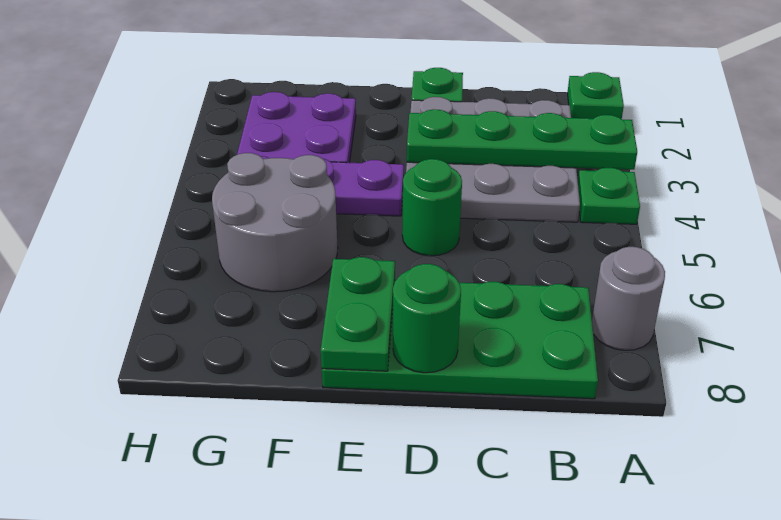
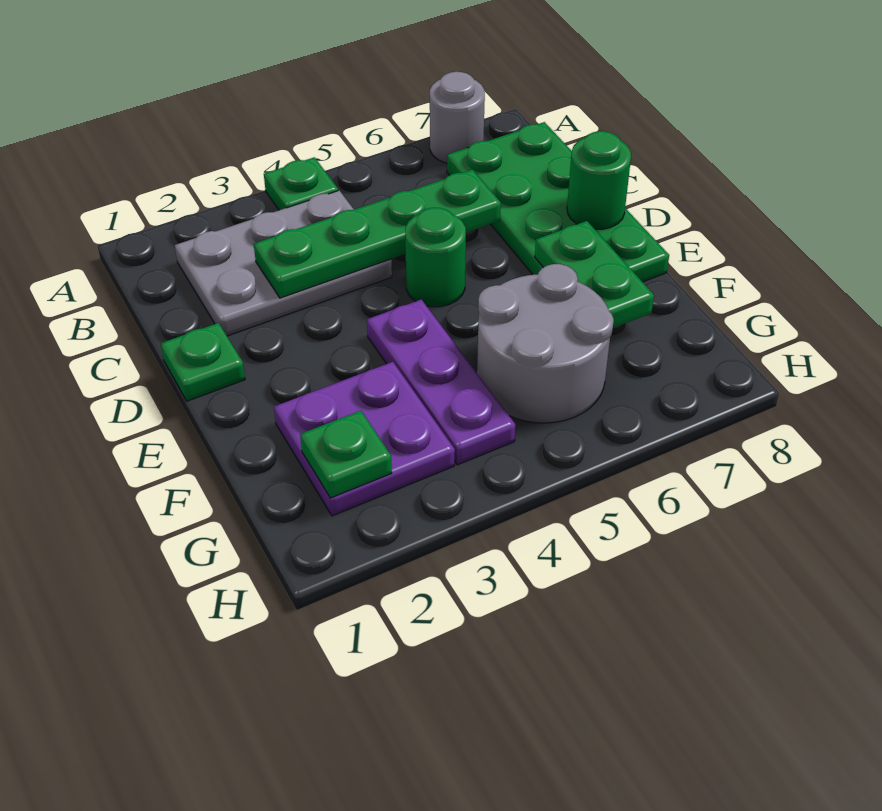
green plate A1 level 1 -> green plate G2 level 2
green plate A3:D3 level 2 -> green plate C3:C6 level 2
grey plate B2:D4 level 1 -> grey plate B2:C4 level 1
green plate E7:E8 level 2 -> green plate E7:F7 level 2

